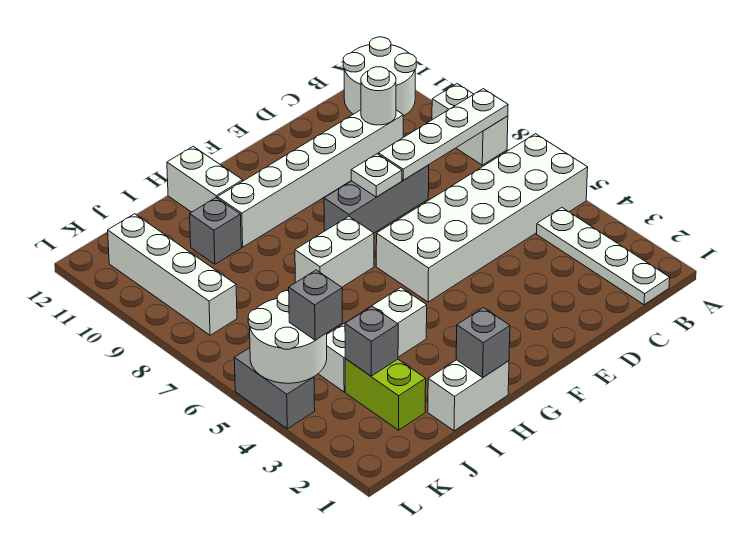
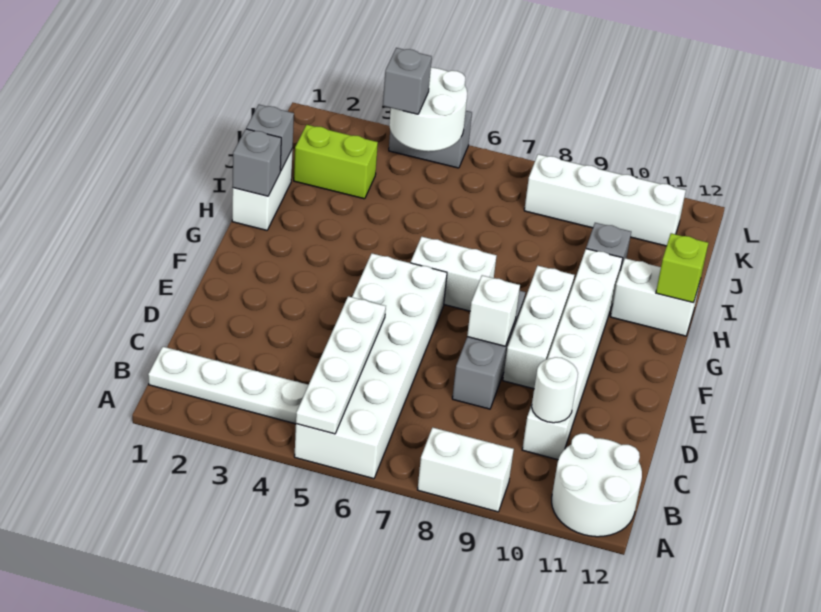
white plate A8:D8 level 2 -> white plate A5:D5 level 2
white plate E8 level 2 -> white brick E8 level 2
white brick G7:H7 level 1 -> white brick G6:G7 level 1
white brick H4:J4 level 1 -> white brick E9:G9 level 1
none -> lime brick H12 level 2
grey brick J3 level 2 -> grey brick I1 level 2

